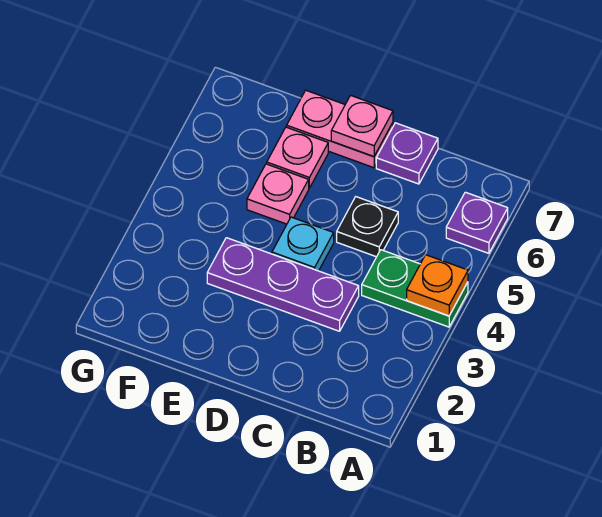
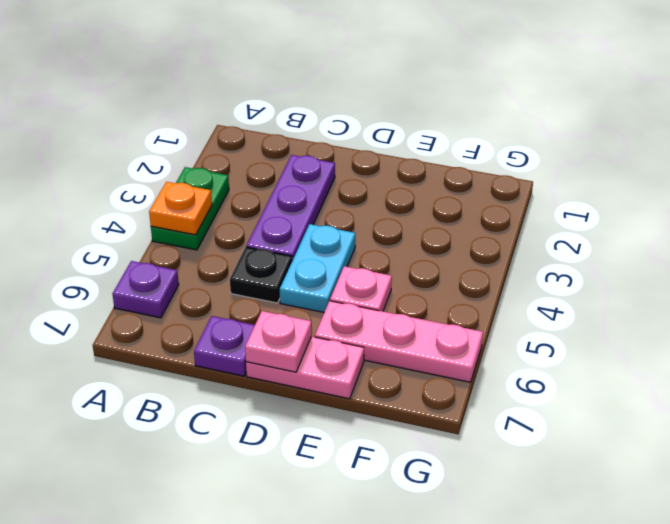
green plate A4:B4 level 1 -> green plate A3:A4 level 1
purple plate C3:E3 level 1 -> purple plate C2:C4 level 1
cyan plate D4 level 1 -> cyan plate D4:D5 level 1
pink plate E6 level 1 -> pink plate E6:G6 level 1

